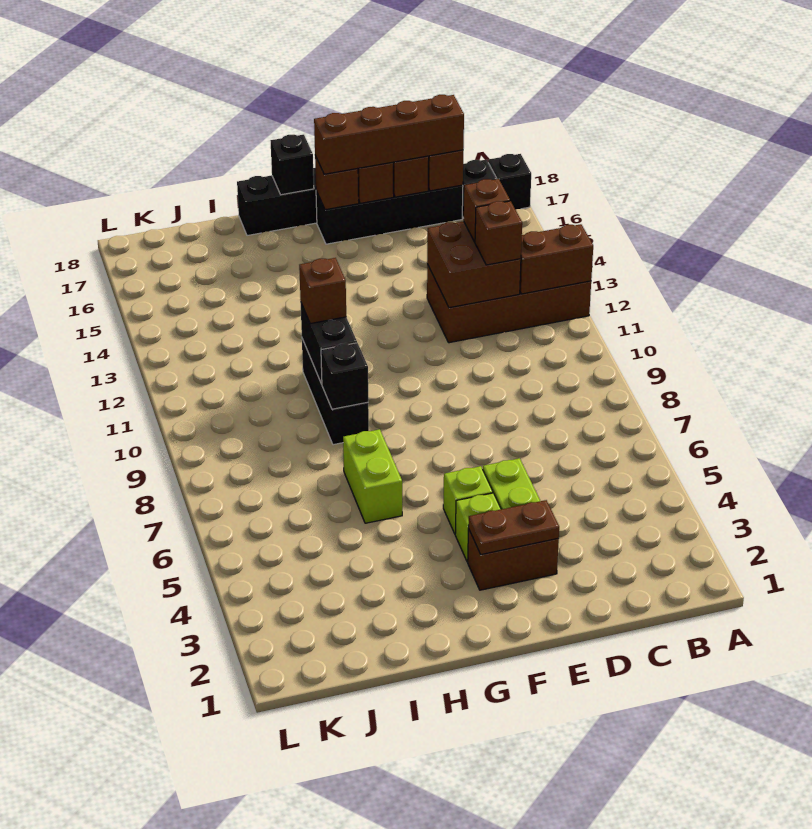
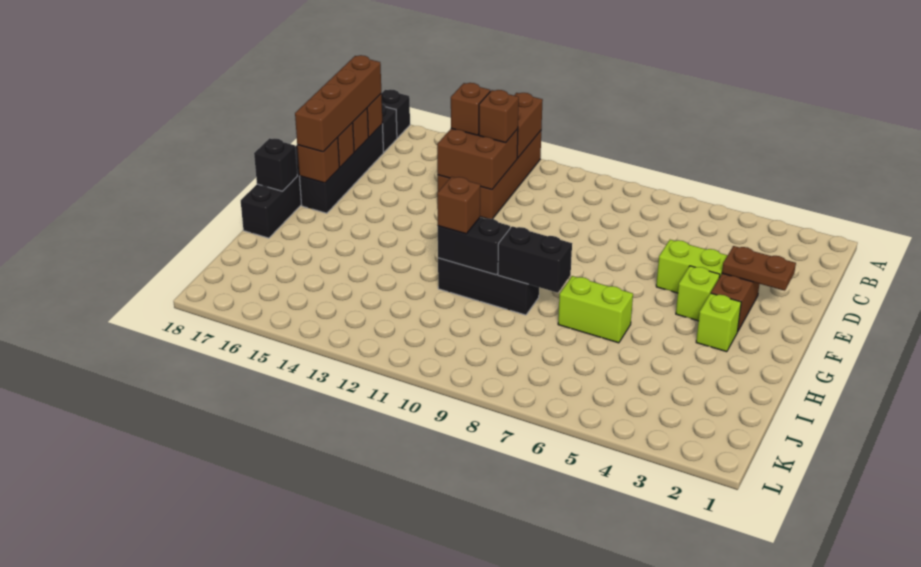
brown plate E3:F3 level 2 -> brown plate E2:E3 level 2
lime brick F5 level 1 -> lime brick G3 level 1
black brick H9 level 2 -> black brick H8:H9 level 2

